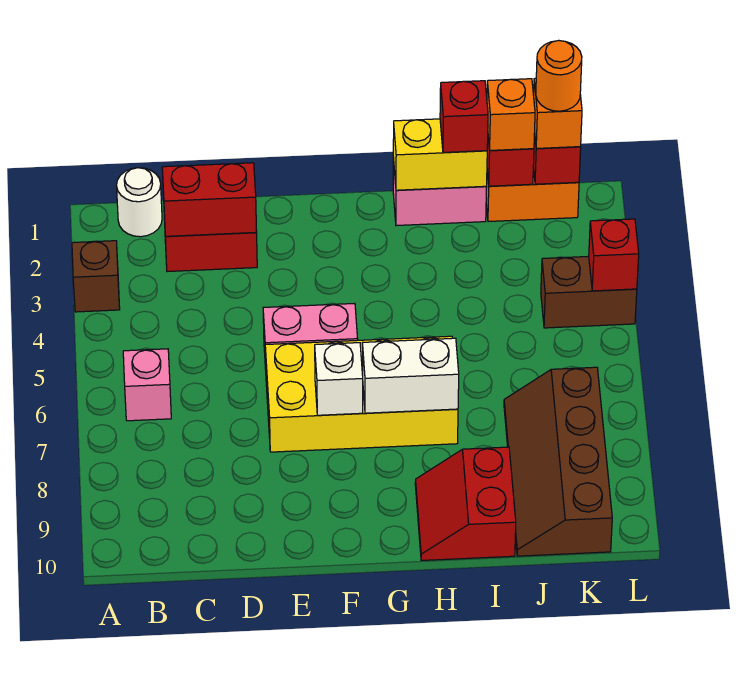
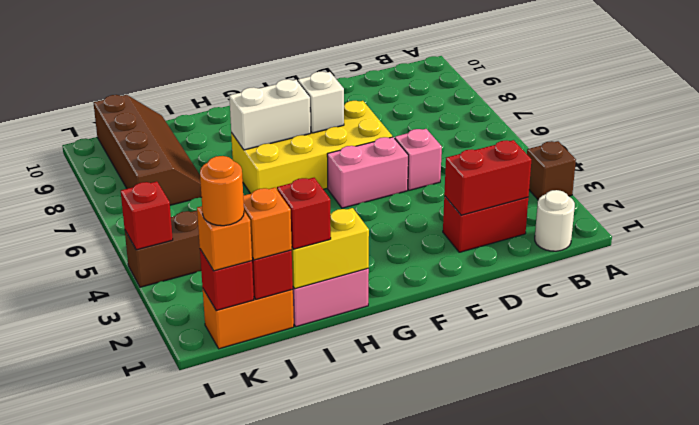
pink brick B6 level 1 -> pink brick D5 level 1
red slope H9:I10 level 1 top I -> none

